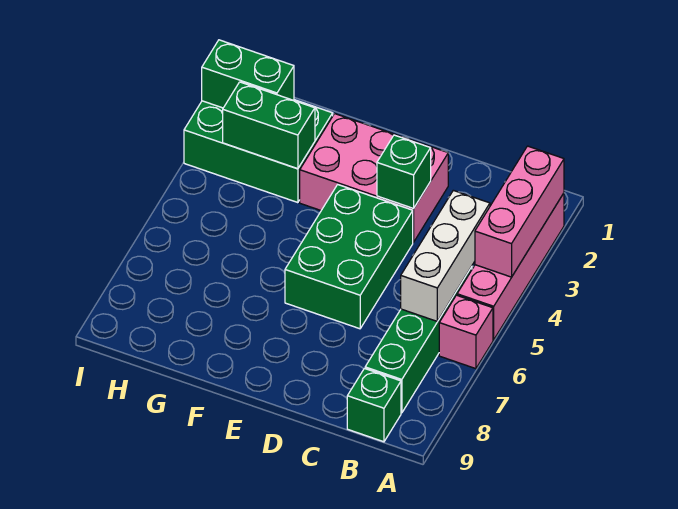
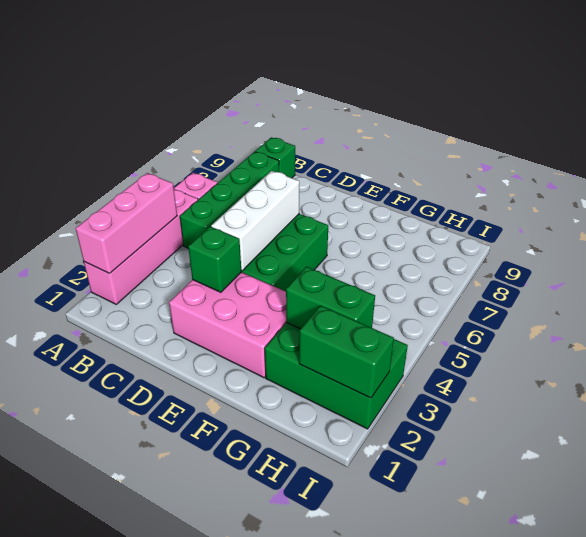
white brick B4:B6 level 2 -> white brick D4:D6 level 2

